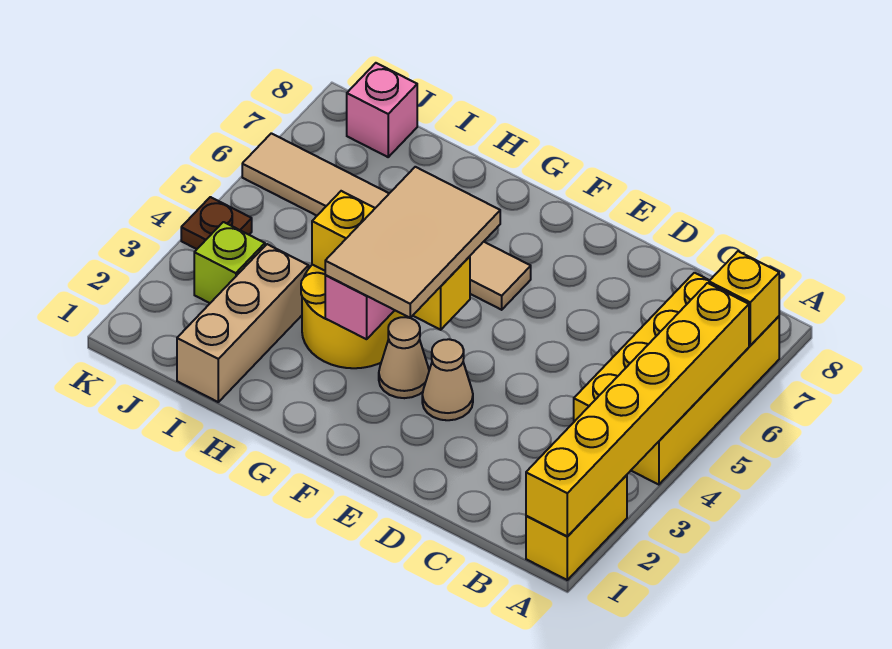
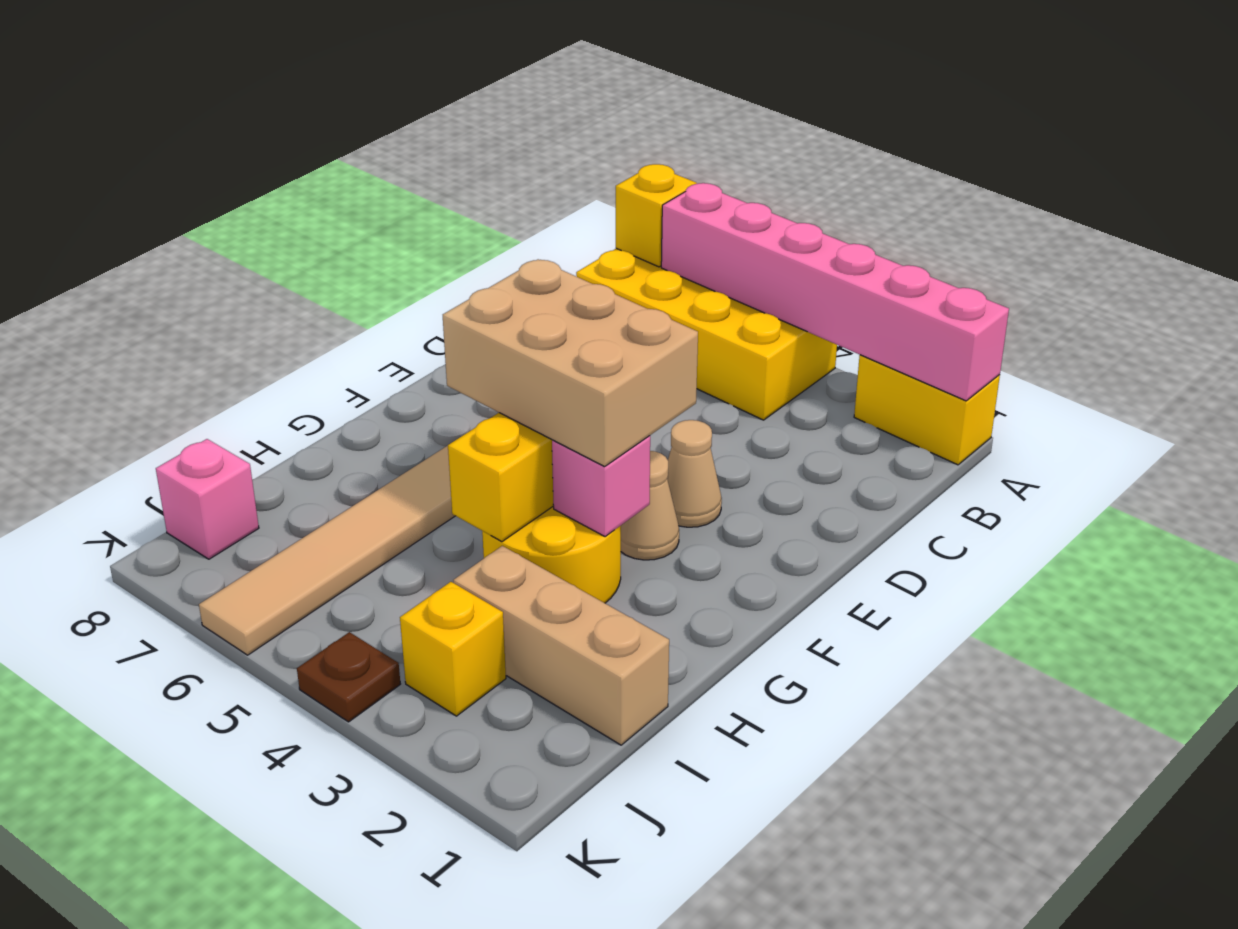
yellow brick A1:A6 level 2 -> pink brick A1:A6 level 2
tan tile F3:G5 level 3 -> tan brick F3:G5 level 3
lime brick J3 level 1 -> yellow brick J3 level 1

